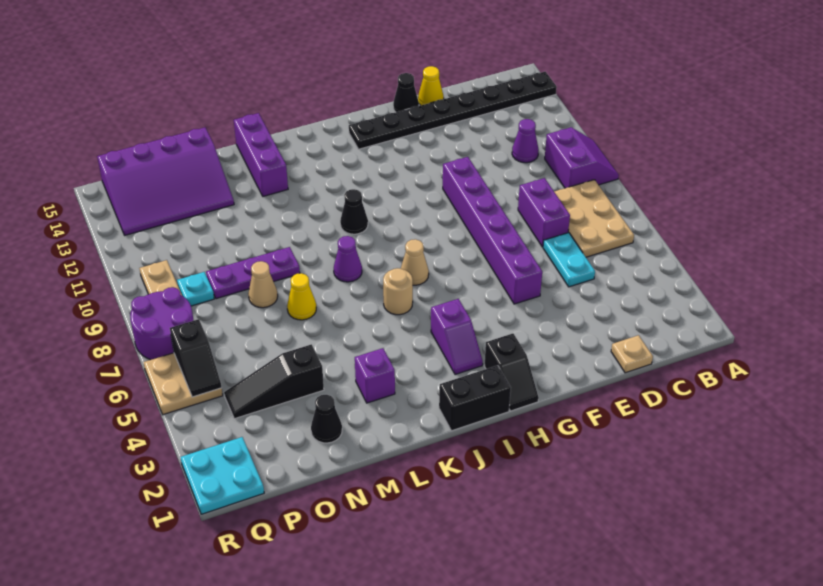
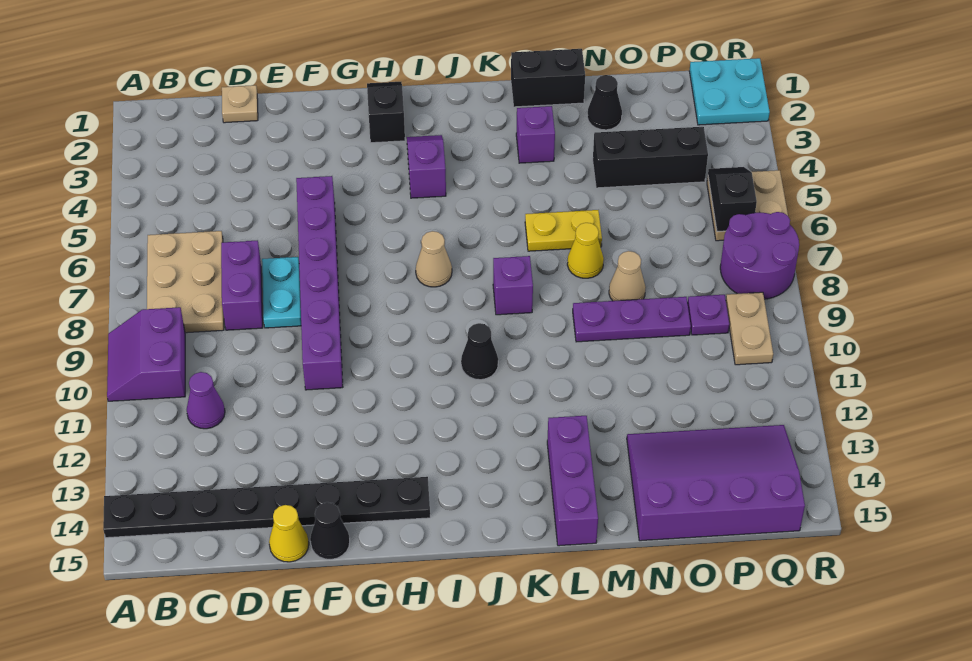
cyan plate D5:D6 level 1 -> cyan plate E7:E8 level 1
black brick I1:J1 level 1 -> black brick L1:M1 level 1
tan round brick J6 level 1 -> none
purple cone K8 level 1 -> purple brick K8 level 1
none -> yellow plate L6:M6 level 1
black slope N4:P4 level 1 top N -> black brick N4:P4 level 1
cyan plate P9 level 1 -> purple plate P9 level 1

